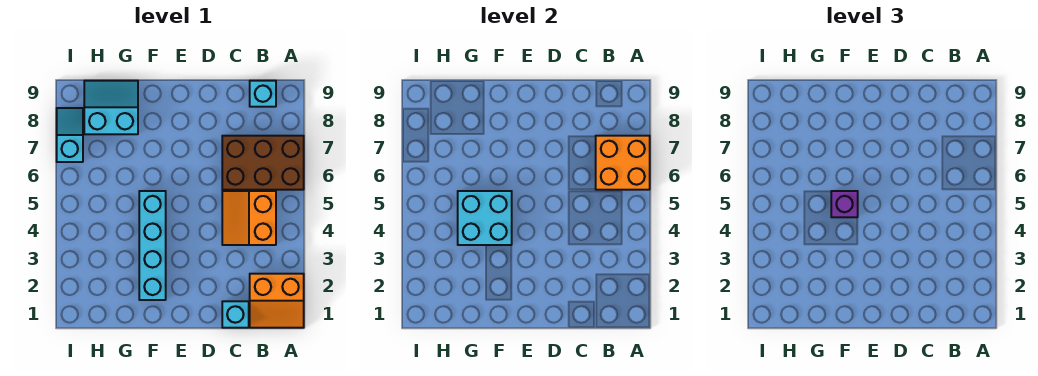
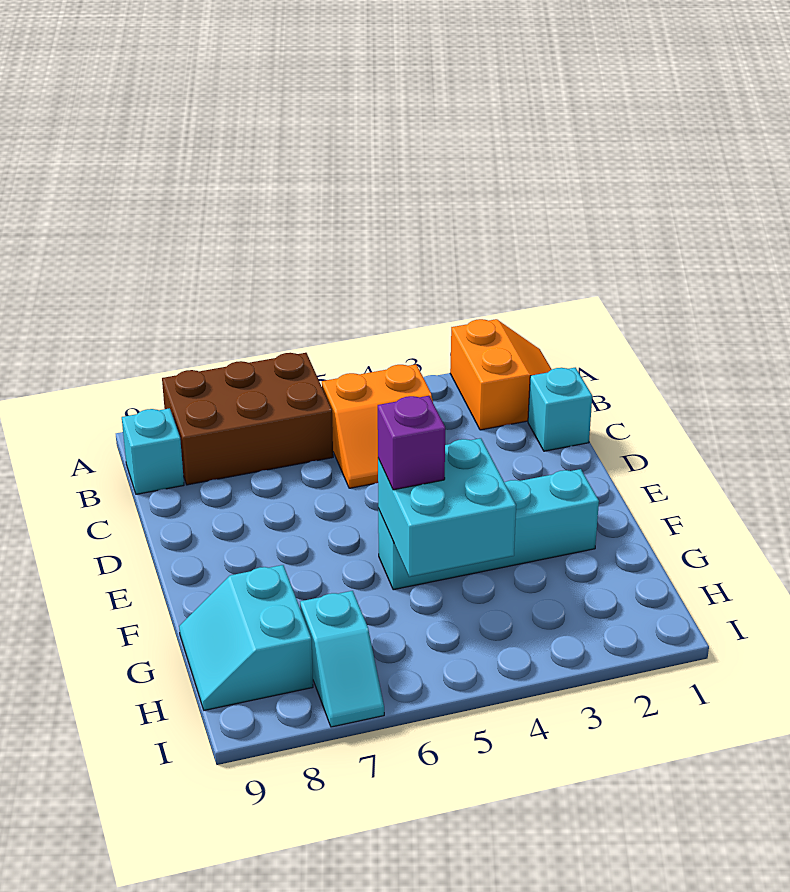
brown brick A6:C7 level 1 -> brown brick A6:B8 level 1
orange brick A6:B7 level 2 -> none
cyan slope I7:I8 level 1 top 7 -> cyan slope H7:I7 level 1 top H

